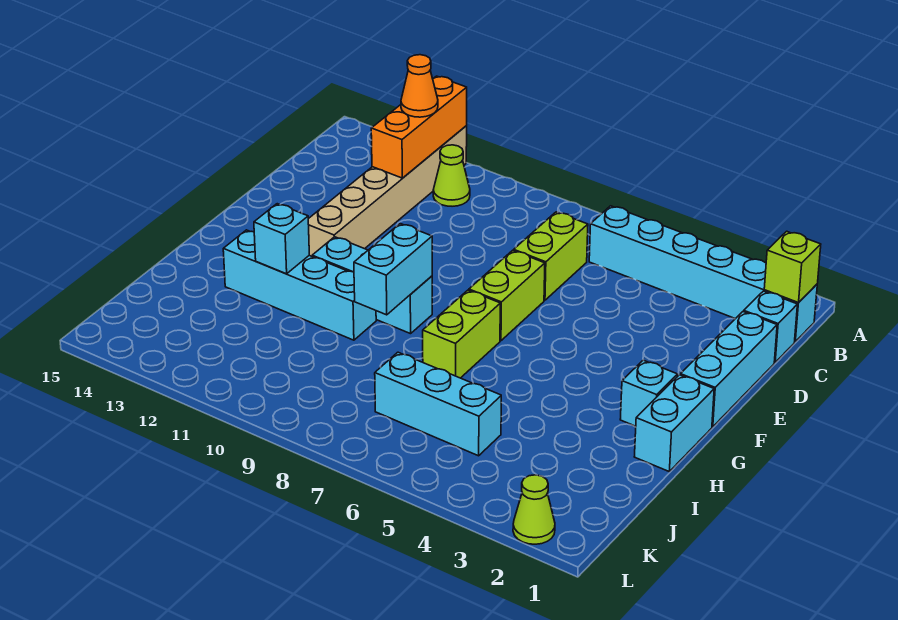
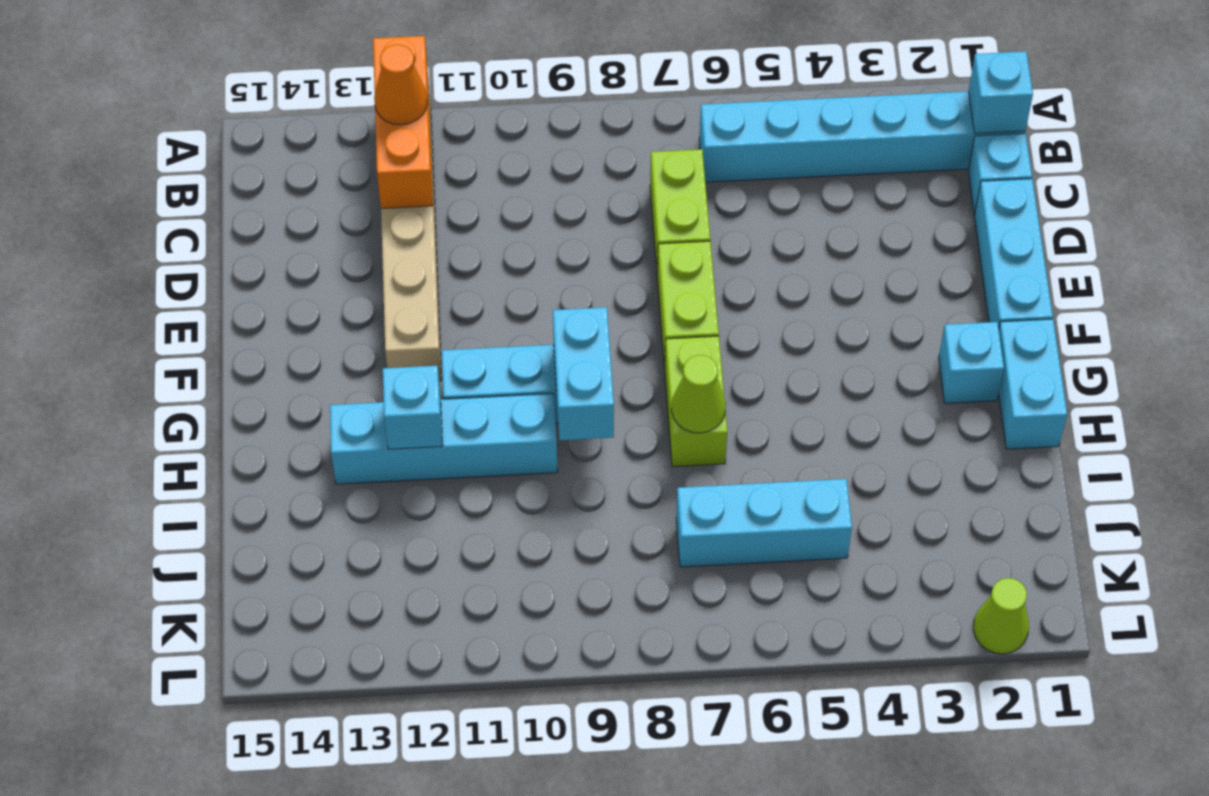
lime brick B1 level 2 -> cyan brick B1 level 2
lime cone B11 level 1 -> lime cone H7 level 2

